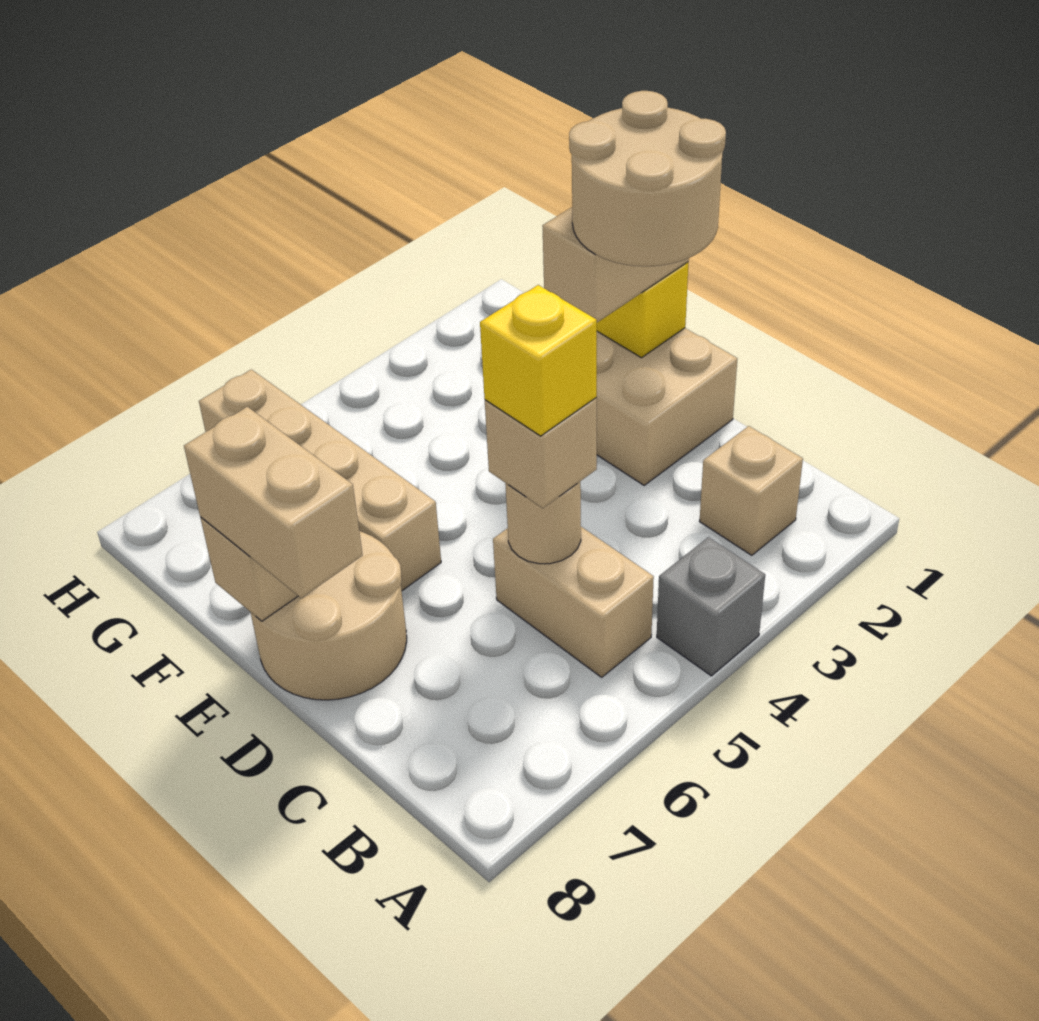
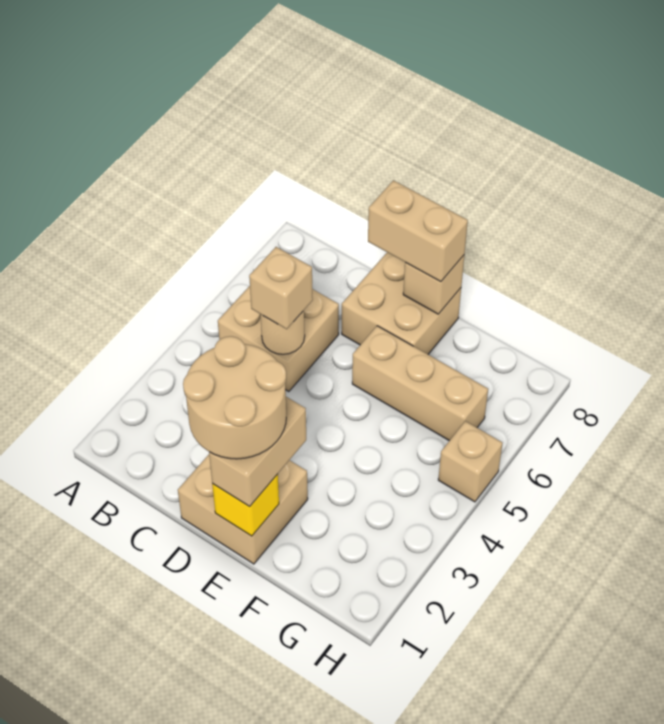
grey brick A4 level 1 -> none
tan brick B2 level 1 -> tan brick H5 level 1
tan brick B5:C5 level 1 -> tan brick B5:C6 level 1
yellow brick C5 level 4 -> none
tan round brick D7:E8 level 1 -> tan brick D7:E8 level 1
tan brick E6:H6 level 1 -> tan brick E6:G6 level 1

